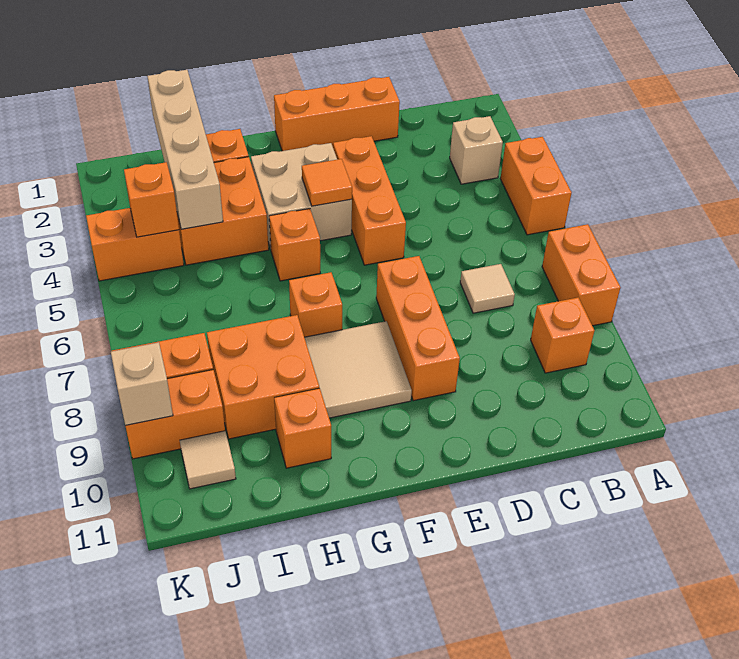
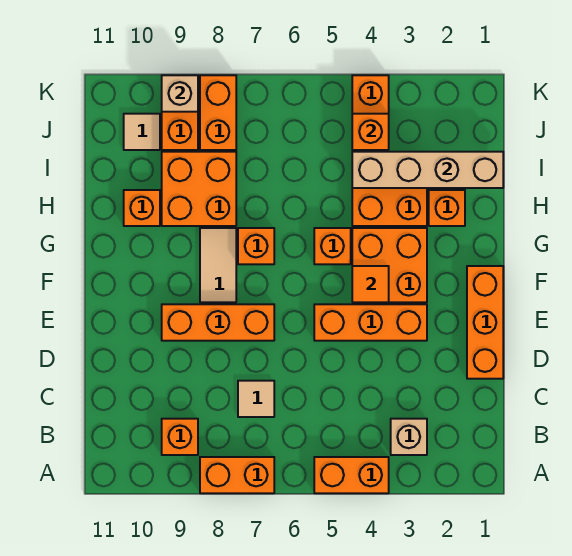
tan brick F3:G4 level 1 -> orange brick F3:G4 level 1
tan tile F8:G9 level 1 -> tan tile F8:G8 level 1

